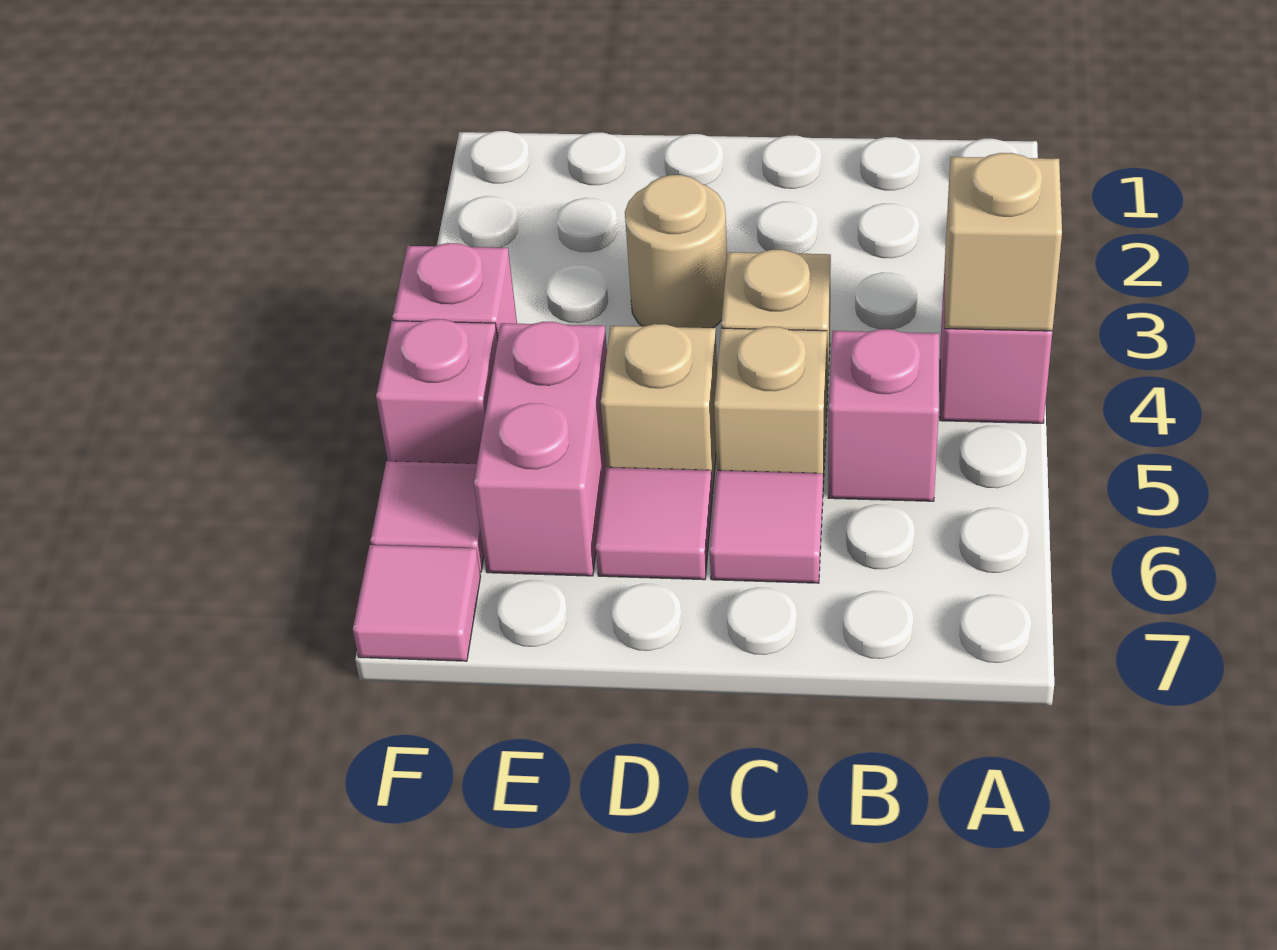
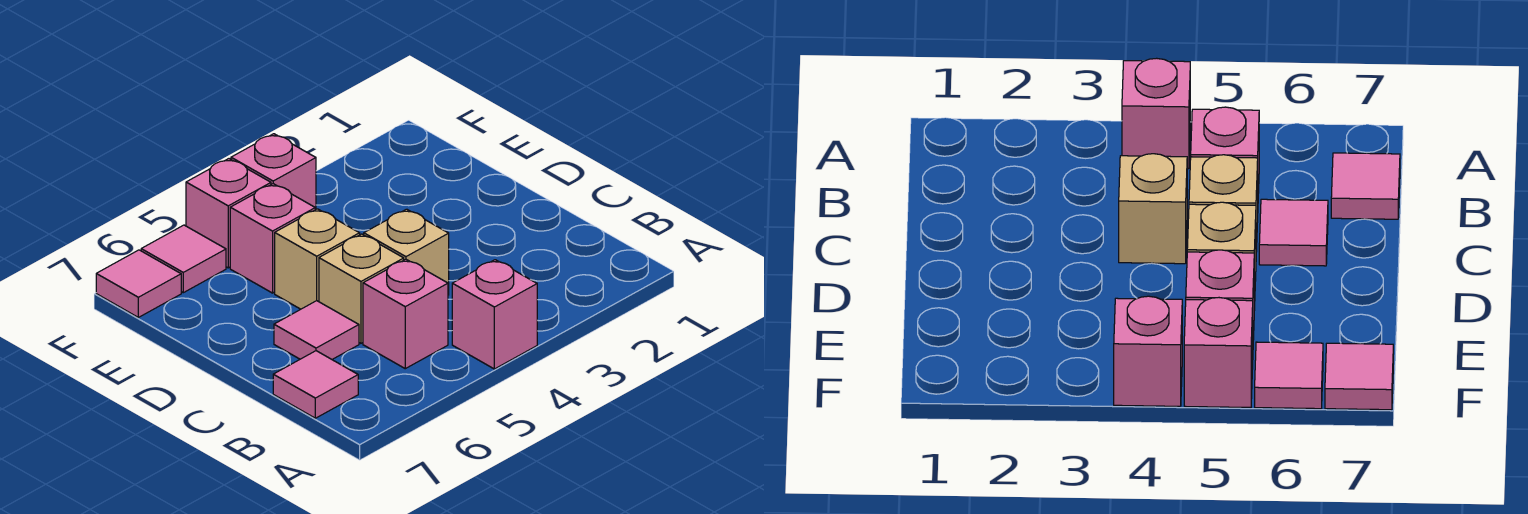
tan brick A4 level 2 -> none
tan round brick D3 level 1 -> none
pink tile D6 level 1 -> pink tile B7 level 1
pink brick E5:E6 level 1 -> pink brick E5 level 1

